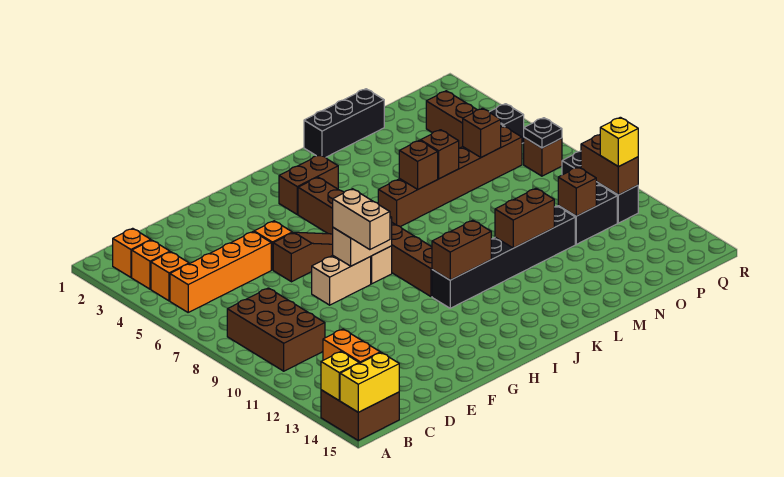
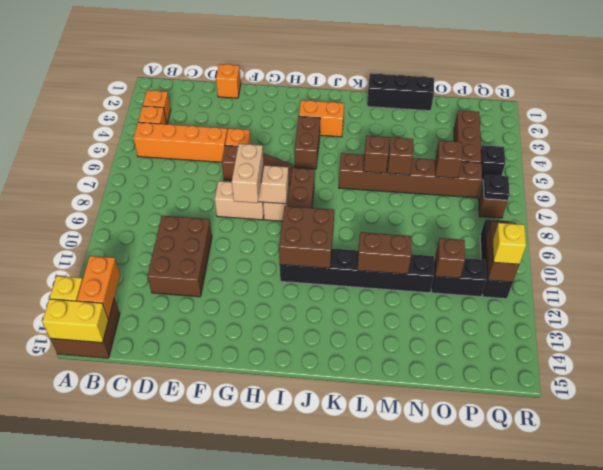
orange brick B2 level 1 -> orange brick E1 level 1
brown brick B8:C10 level 1 -> brown brick D10:E12 level 1
brown brick I3:J3 level 1 -> orange brick I3:J3 level 1
brown brick I11:J11 level 2 -> brown brick I10:J11 level 2

